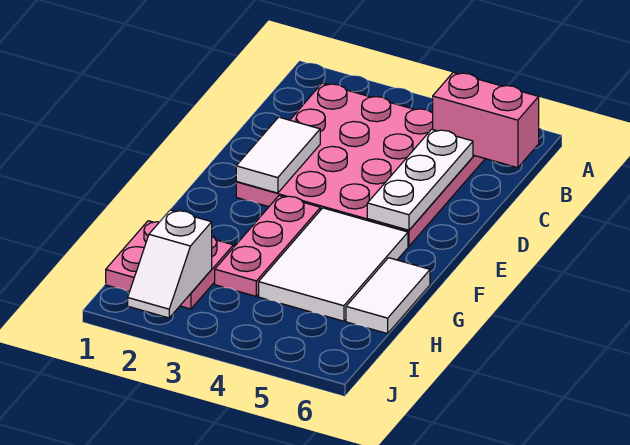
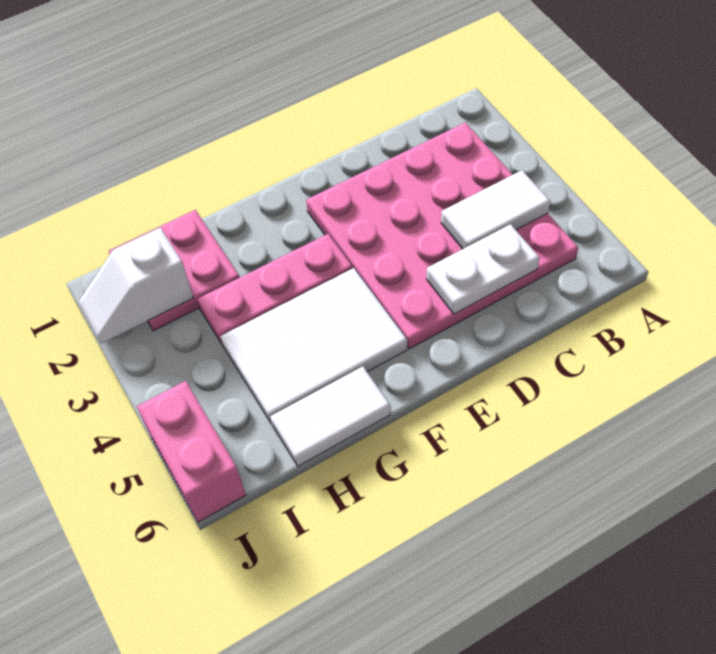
pink brick B5:B6 level 2 -> pink brick J5:J6 level 1
white plate C5:E5 level 2 -> white plate C5:D5 level 2
white tile D2:E2 level 2 -> white tile B4:C4 level 2

